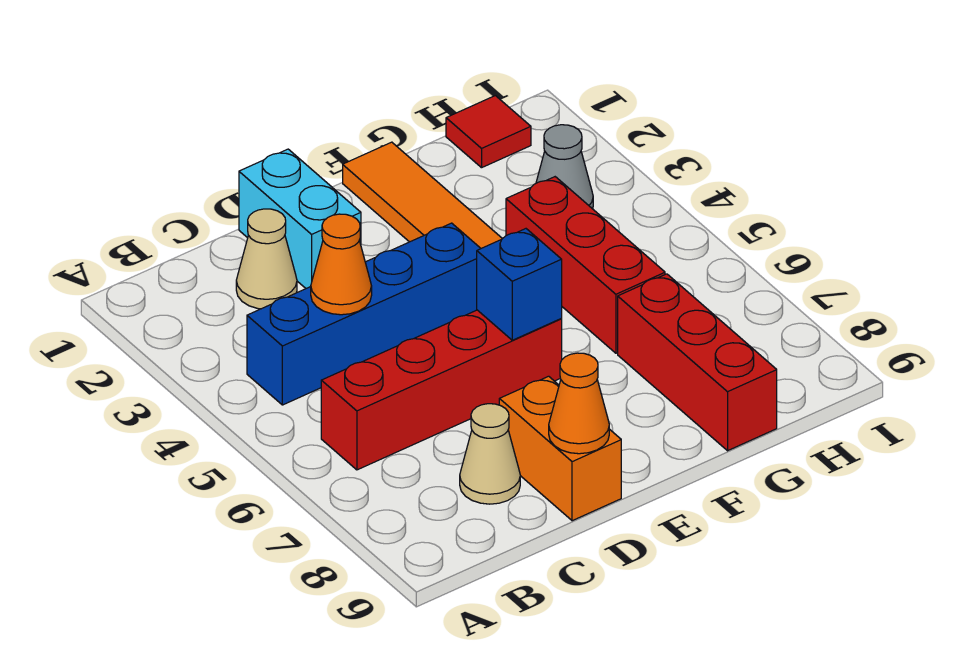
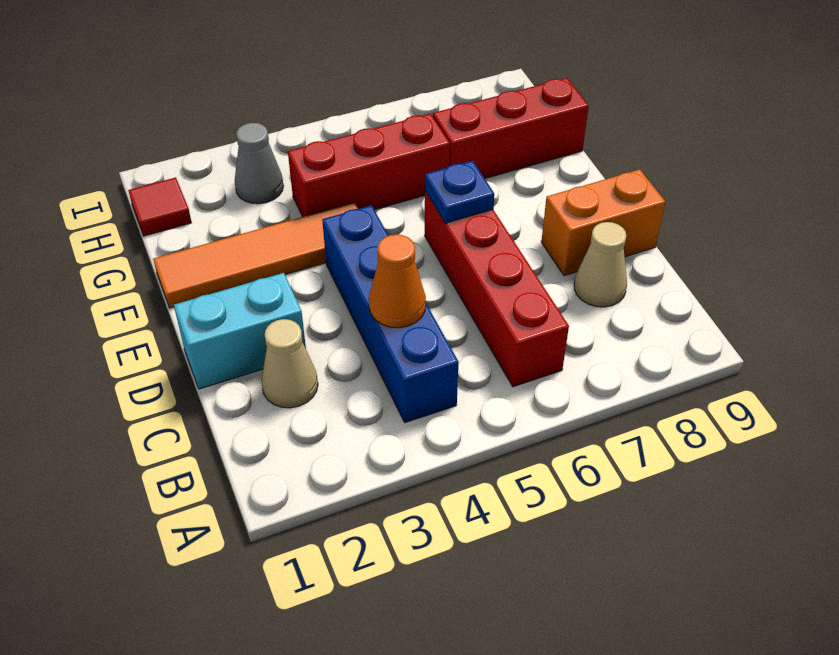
orange cone D9 level 2 -> none
blue brick E6 level 2 -> blue plate E6 level 2

